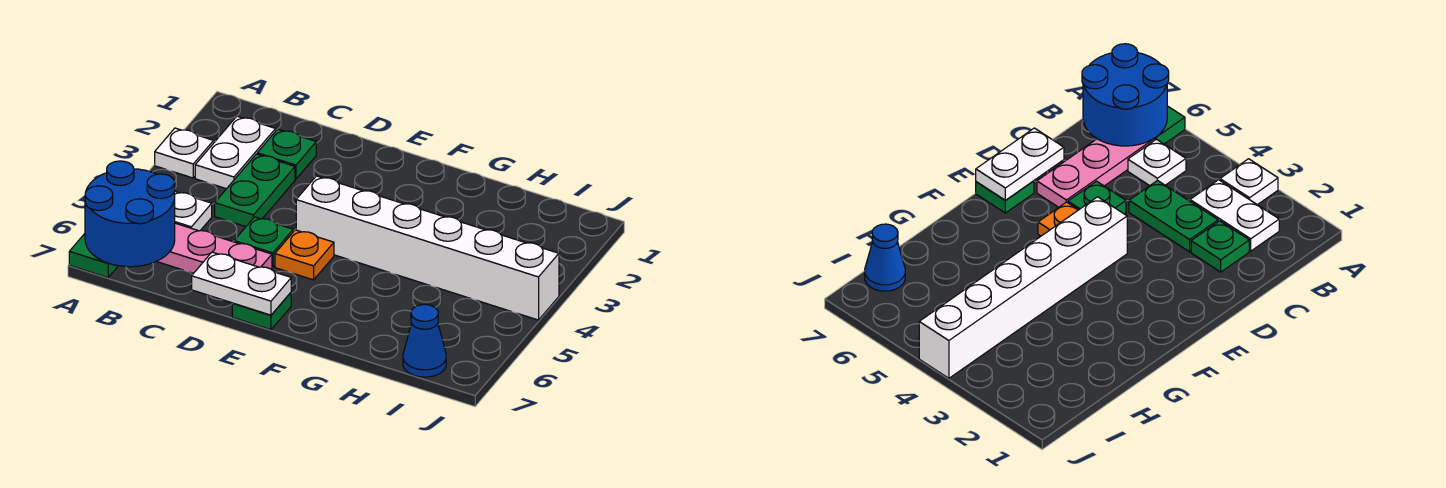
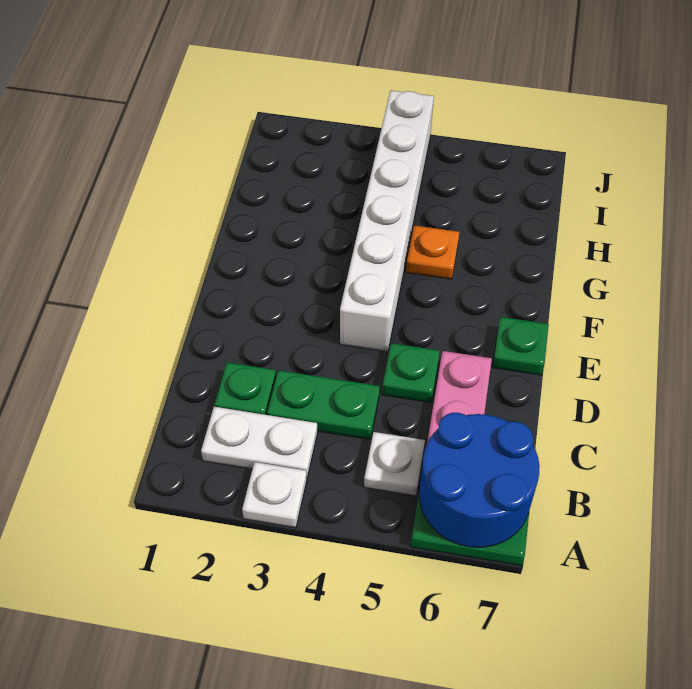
white plate D7:E7 level 2 -> none
orange plate E5 level 1 -> orange plate G5 level 1
blue cone I7 level 1 -> none

